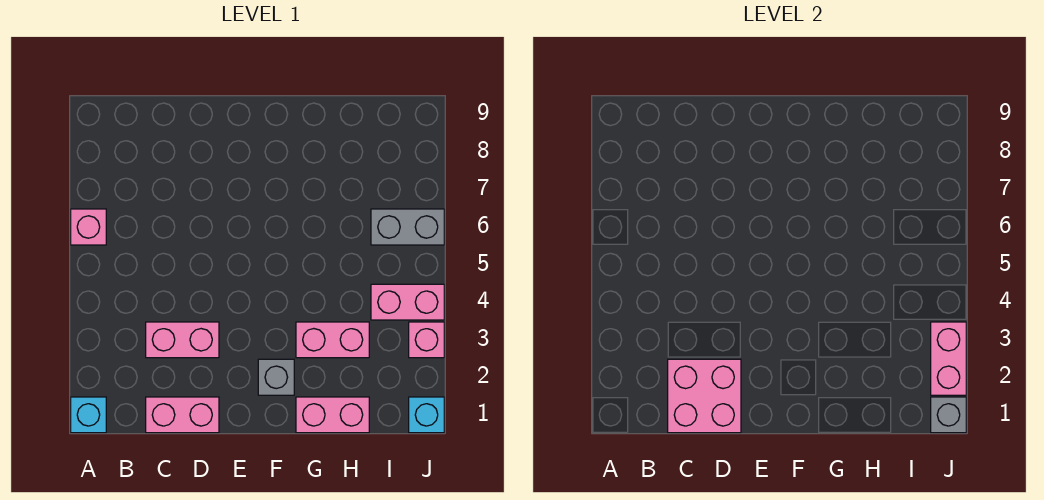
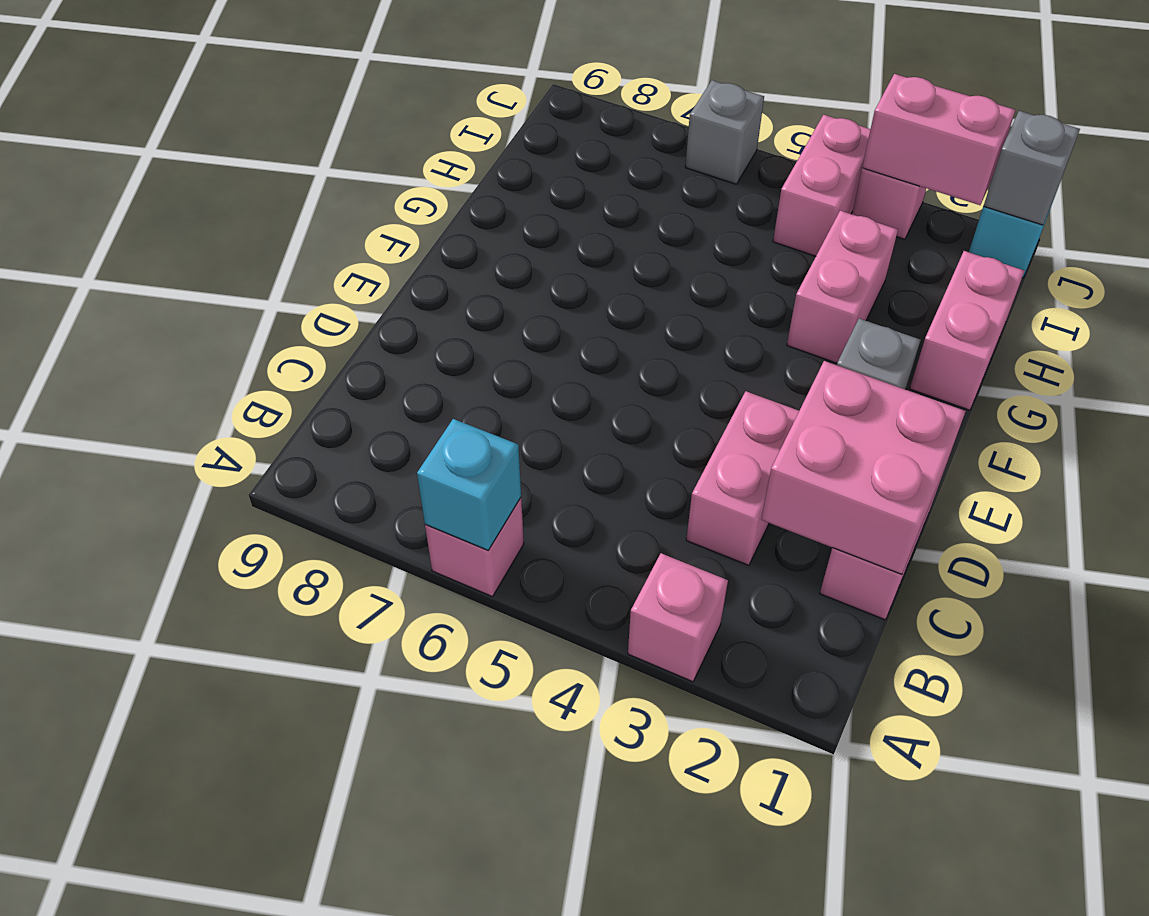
cyan brick A1 level 1 -> cyan brick A6 level 2
none -> pink brick A3 level 1
grey brick I6:J6 level 1 -> grey brick J6 level 1

